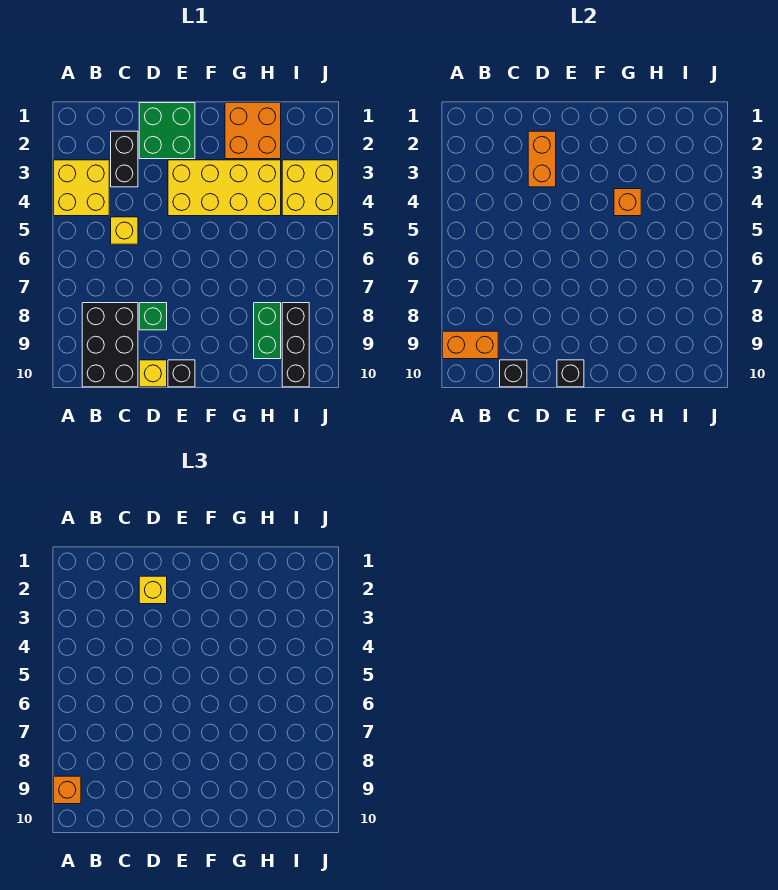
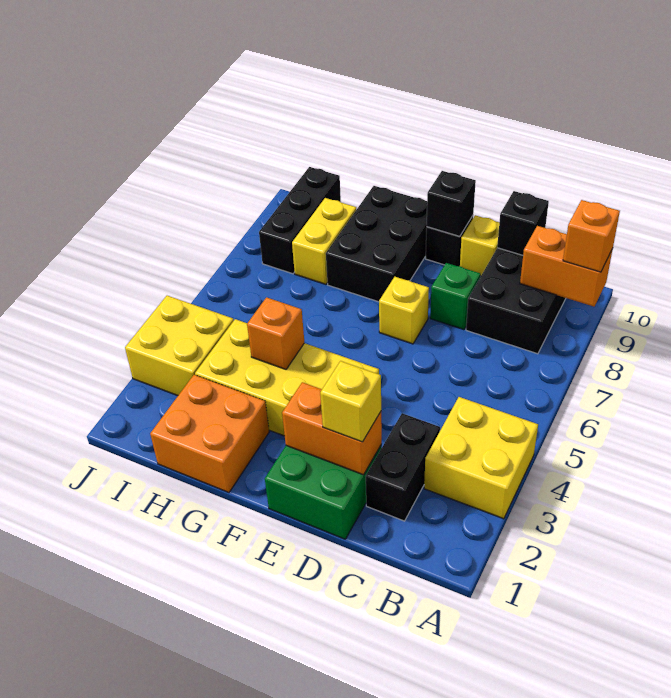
yellow brick C5 level 1 -> yellow brick E7 level 1
orange brick D2:D3 level 2 -> orange brick D2:E2 level 2
none -> black brick F8:G10 level 1
green brick H8:H9 level 1 -> yellow brick H8:H9 level 1

